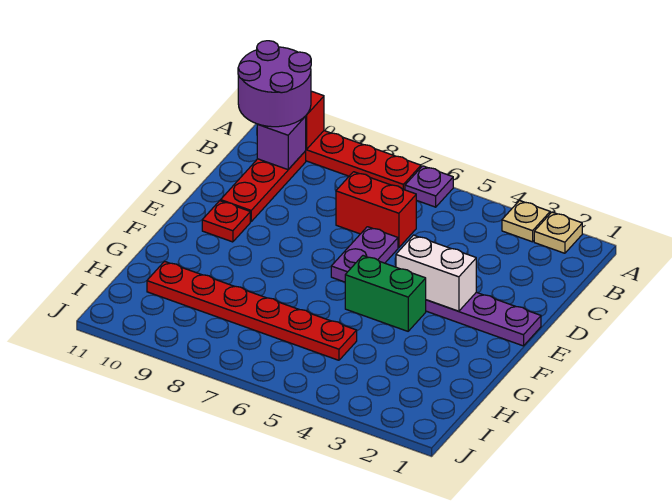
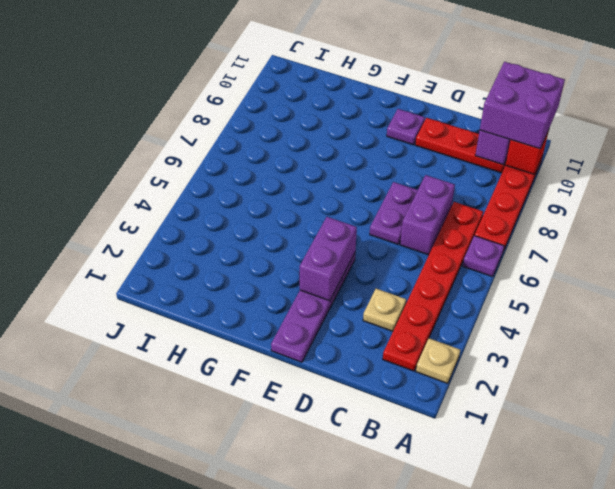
tan plate A3 level 1 -> tan plate C3 level 1
purple round brick A10:B11 level 3 -> purple brick A10:B11 level 3
red brick C6:C7 level 1 -> purple brick C6:C7 level 1
purple plate D6:E6 level 1 -> purple plate D6:D7 level 1
white brick E3:E4 level 2 -> purple brick E3:E4 level 2
red plate E10 level 1 -> purple plate E10 level 1
green brick F4:F5 level 1 -> none
red plate H5:H10 level 1 -> red plate B2:B7 level 1

